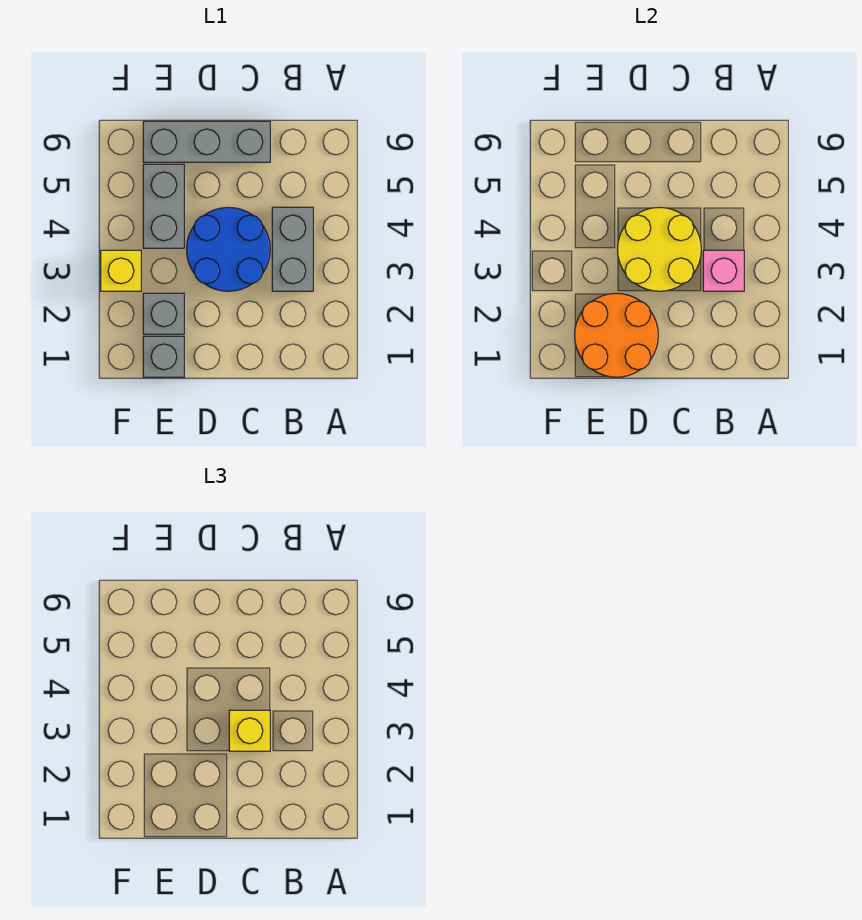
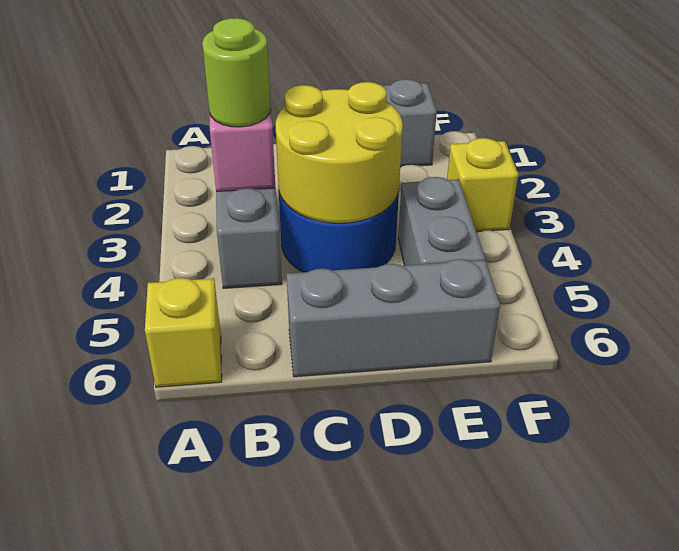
none -> lime round brick B3 level 3
yellow brick C3 level 3 -> yellow brick A6 level 1
orange round brick D1:E2 level 2 -> none
grey brick E2 level 1 -> none

